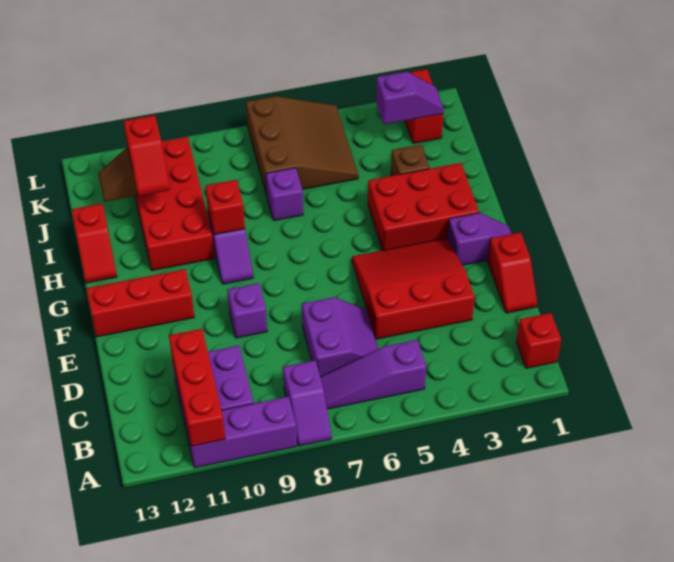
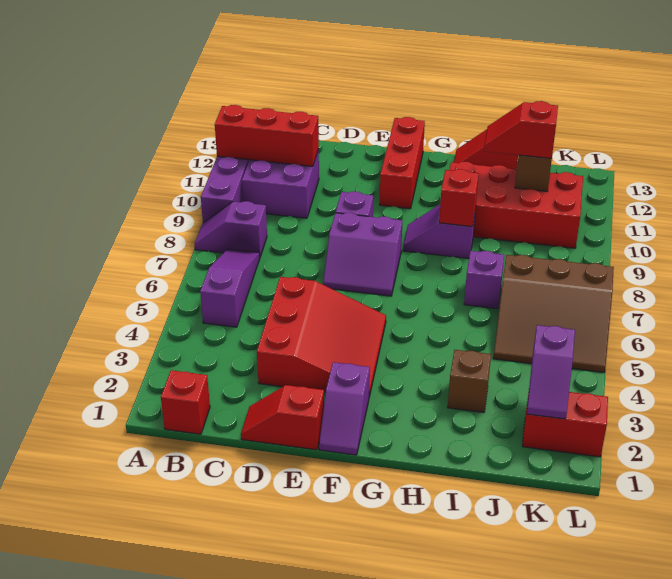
purple slope C6:D7 level 1 top 7 -> purple slope E7:F8 level 1 top 8
red brick G2:H4 level 1 -> none

